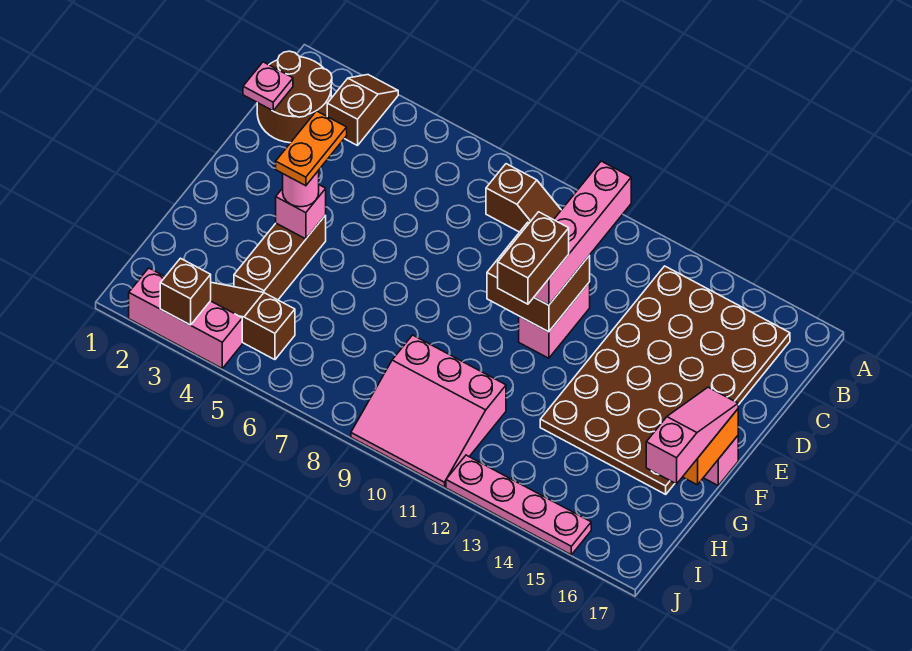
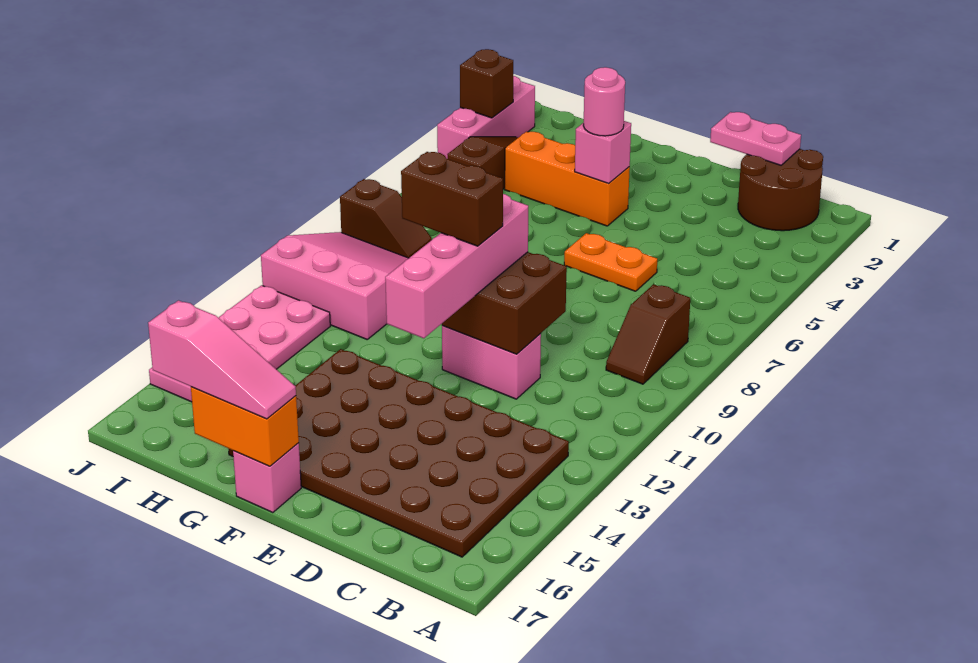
brown slope A3:B3 level 1 top B -> brown slope I8:J8 level 1 top J
pink brick B11:E11 level 3 -> pink brick E10:E13 level 3
pink plate C1 level 2 -> pink plate C1:D1 level 2
orange plate E4:F4 level 4 -> orange plate D6:E6 level 1
brown brick F4:H4 level 1 -> orange brick F4:H4 level 1
pink slope H9:J11 level 1 top H -> pink slope H9:J11 level 1 top 11
pink plate J12:J15 level 1 -> pink plate I12:J15 level 1

